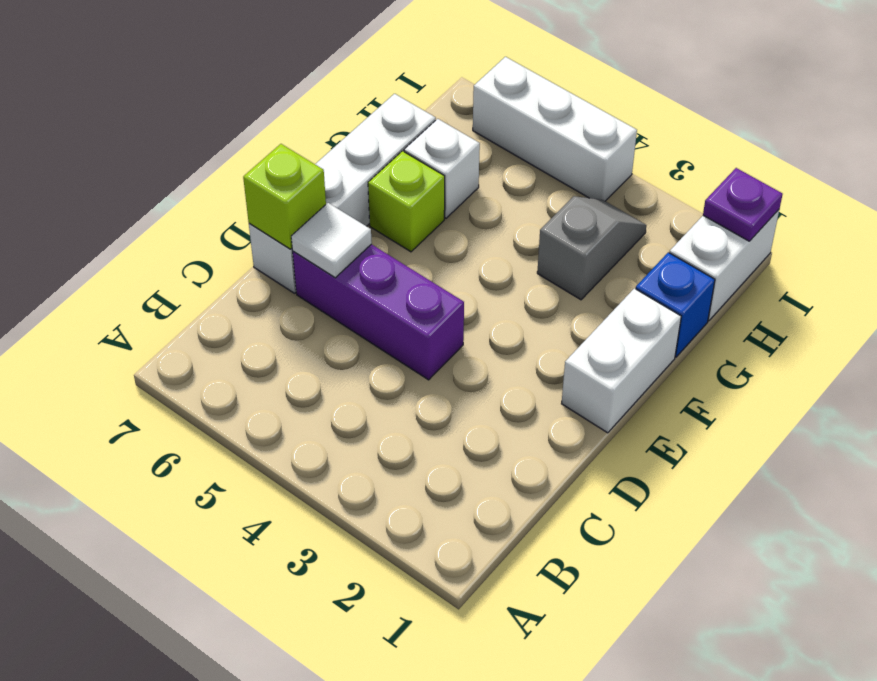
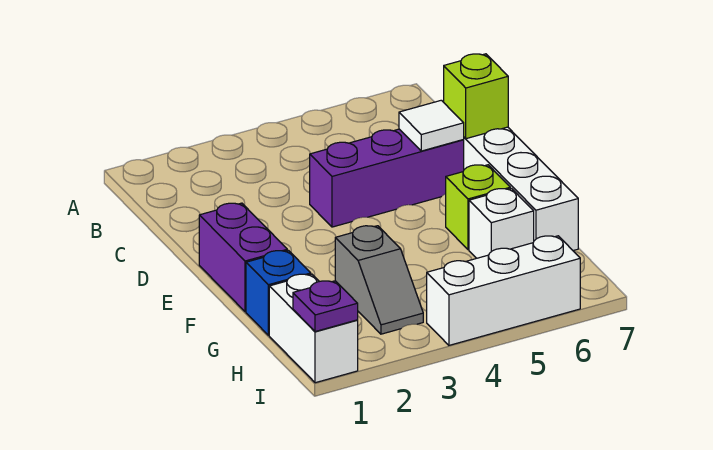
white brick E1:F1 level 1 -> purple brick E1:F1 level 1

